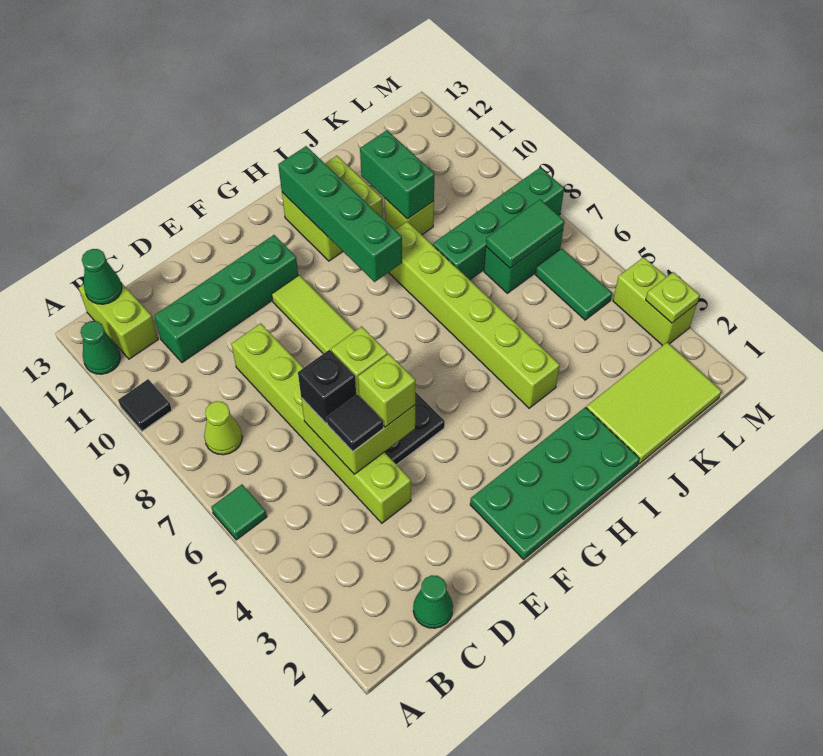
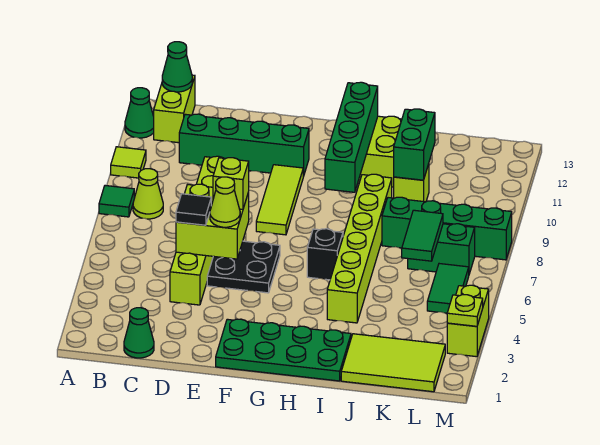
green tile A6 level 1 -> green tile A8 level 1
black tile A10 level 1 -> lime tile A10 level 1
black brick D6 level 3 -> black brick H6 level 1
lime brick E5 level 3 -> lime cone E5 level 3
green tile K7:L7 level 2 -> green tile K6:K7 level 2

